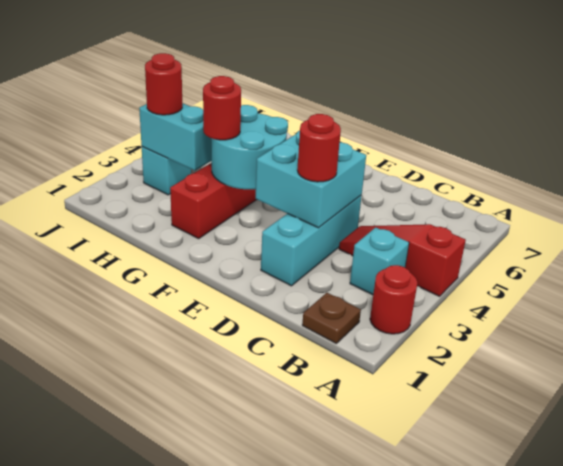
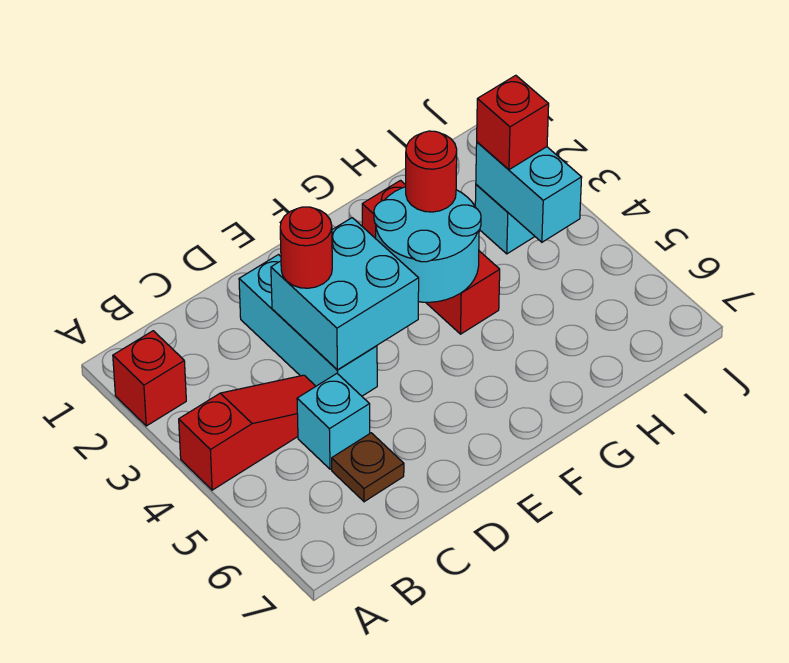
red round brick A2 level 1 -> red brick A2 level 1
brown plate B1 level 1 -> brown plate C6 level 1
cyan brick B3 level 1 -> cyan brick C5 level 1
cyan brick H3:I3 level 2 -> cyan brick I3:I4 level 2
red round brick I3 level 3 -> red brick I3 level 3

